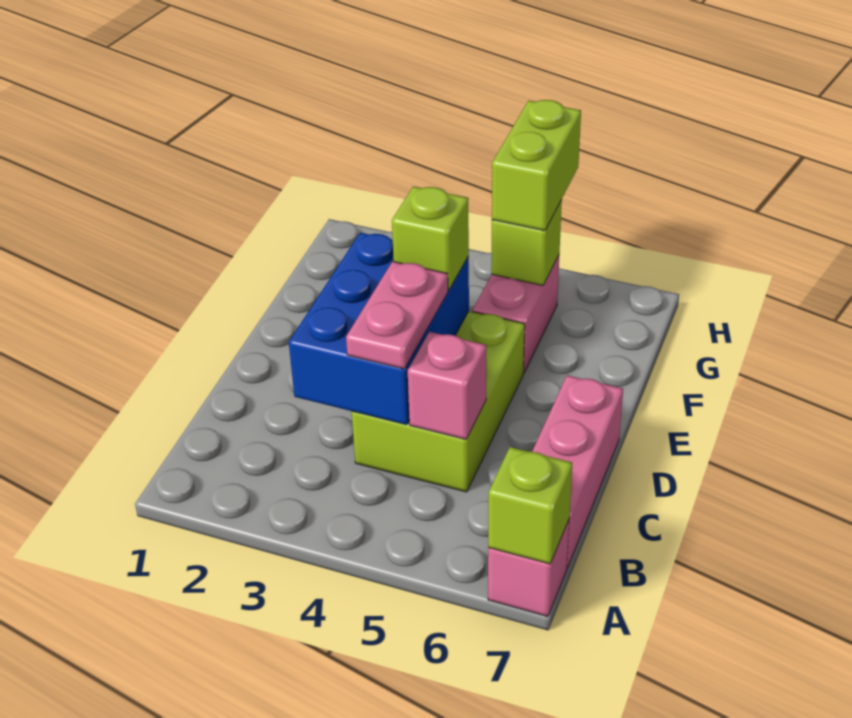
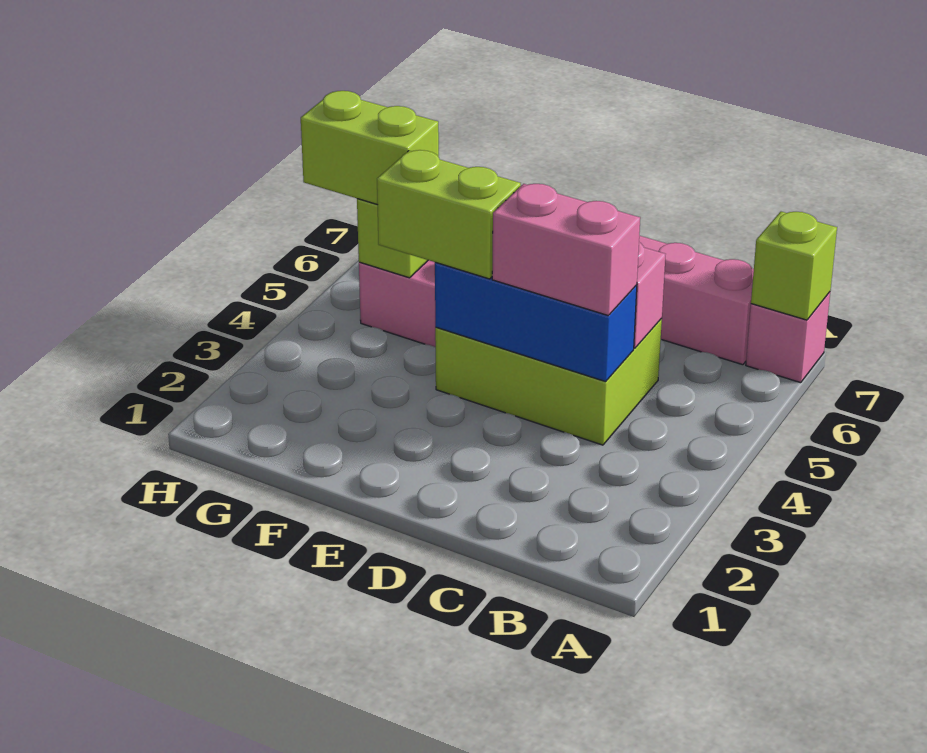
blue brick C3:E4 level 2 -> blue brick C4:E4 level 2
pink plate C4:D4 level 3 -> pink brick C4:D4 level 3
lime brick E4 level 3 -> lime brick E4:F4 level 3

